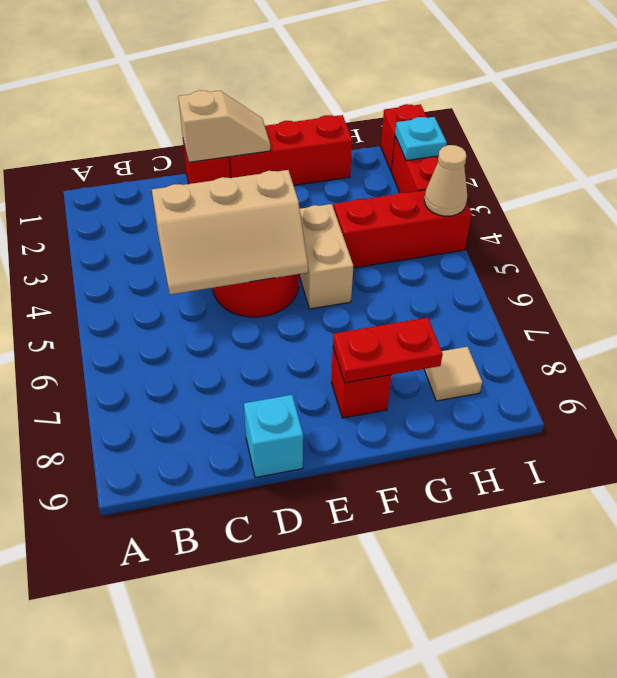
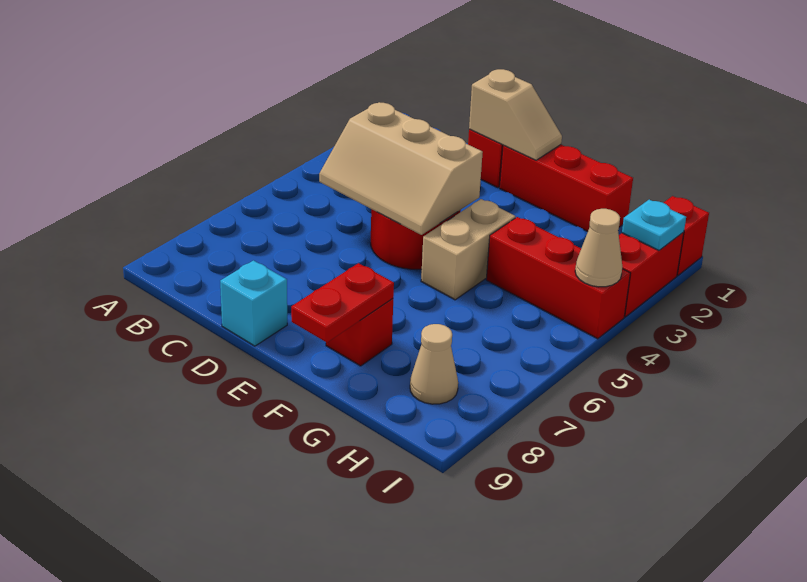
red plate F8:G8 level 2 -> red plate F8:F9 level 2
tan tile H8 level 1 -> tan cone H8 level 1

